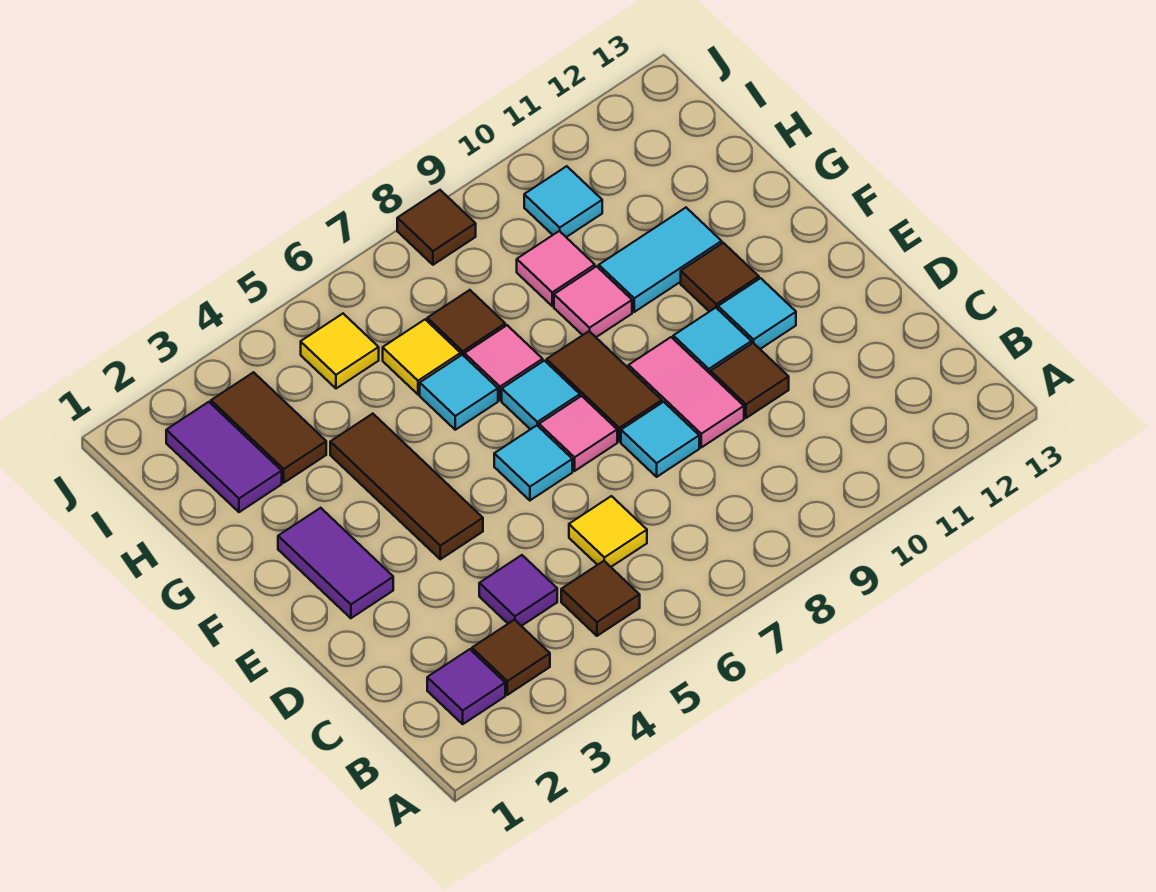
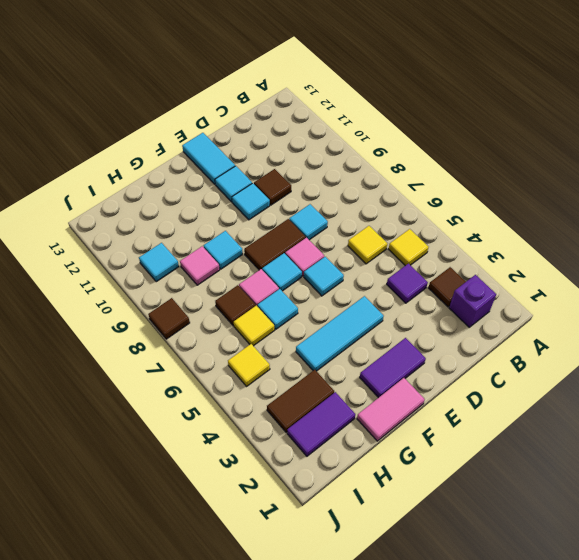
purple tile B2 level 1 -> purple brick B2 level 1
brown tile B5 level 1 -> yellow tile B5 level 1
pink tile D9:E9 level 1 -> pink tile F1:G1 level 1
brown tile E4:G4 level 1 -> cyan tile E4:G4 level 1
brown tile F11 level 1 -> none
pink tile G9 level 1 -> cyan tile G9 level 1
cyan tile G10:G11 level 1 -> cyan tile E12:E13 level 1

